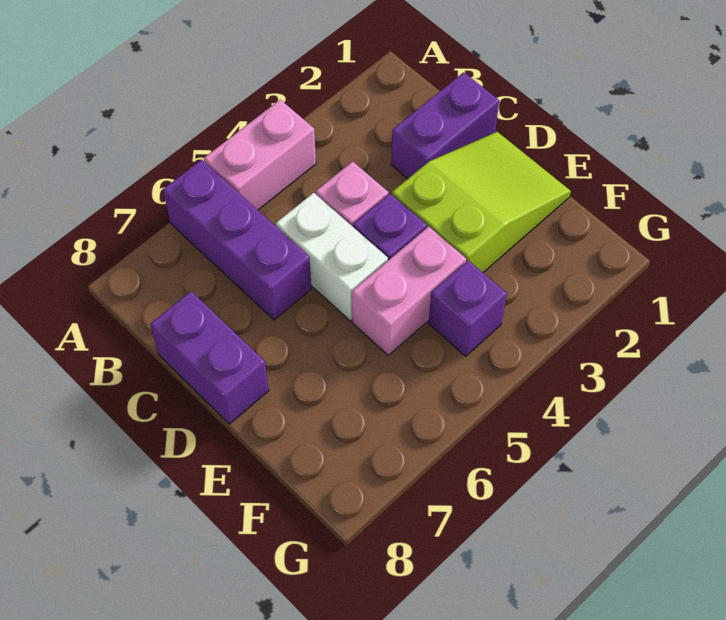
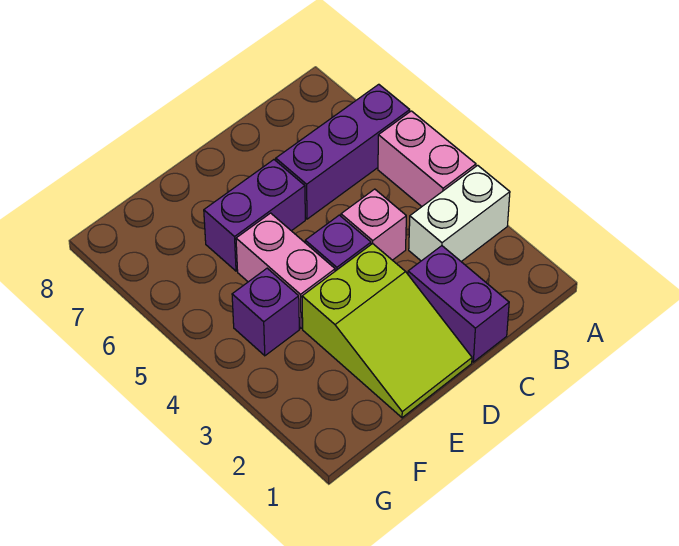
white brick C5:D5 level 1 -> white brick A3:B3 level 1
purple brick C8:D8 level 1 -> purple brick D6:E6 level 1

